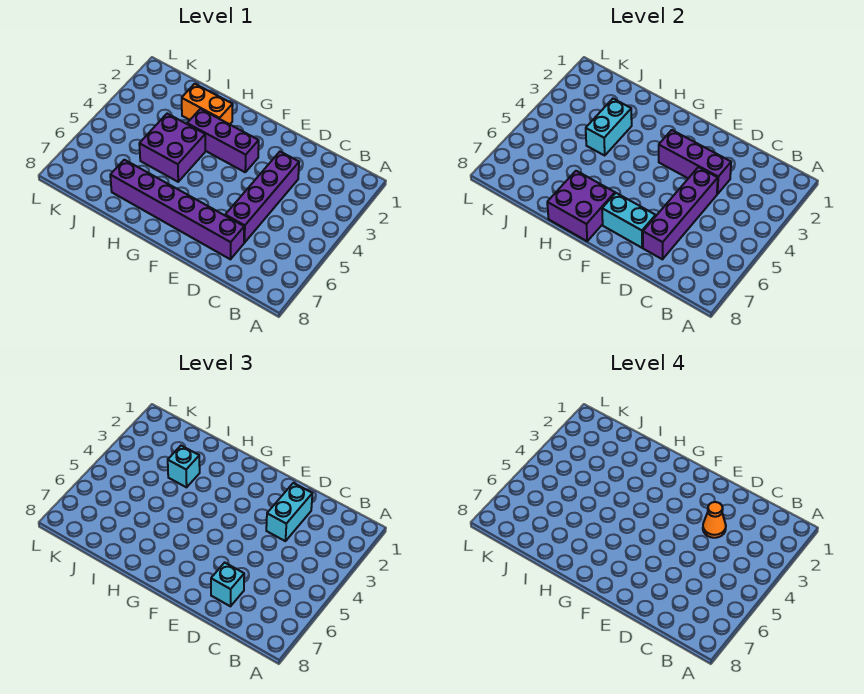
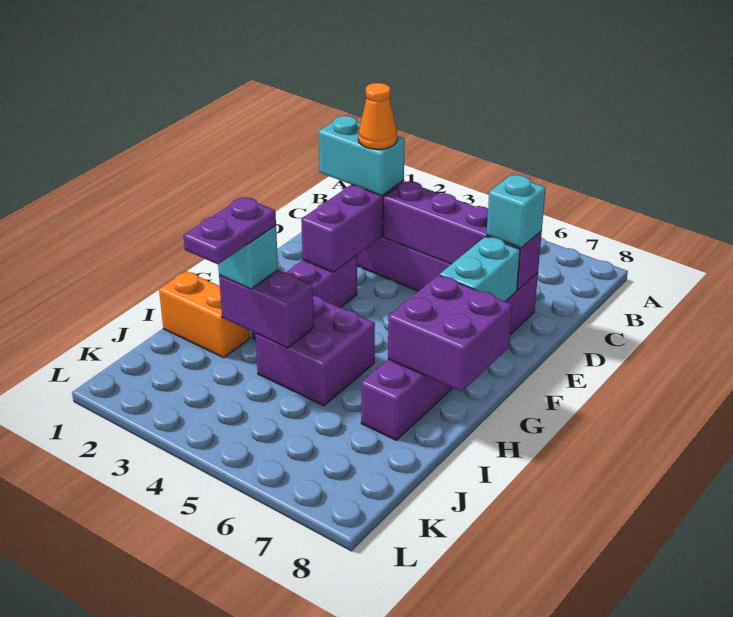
orange brick H2:I2 level 1 -> orange brick I1:I2 level 1
cyan brick I3:I4 level 2 -> purple brick I3:I4 level 2
none -> purple plate I3:J3 level 4

